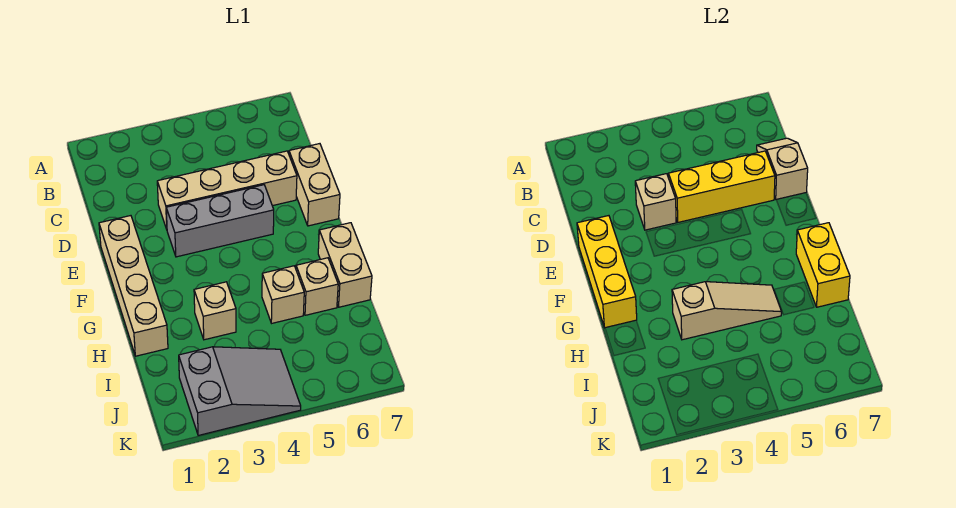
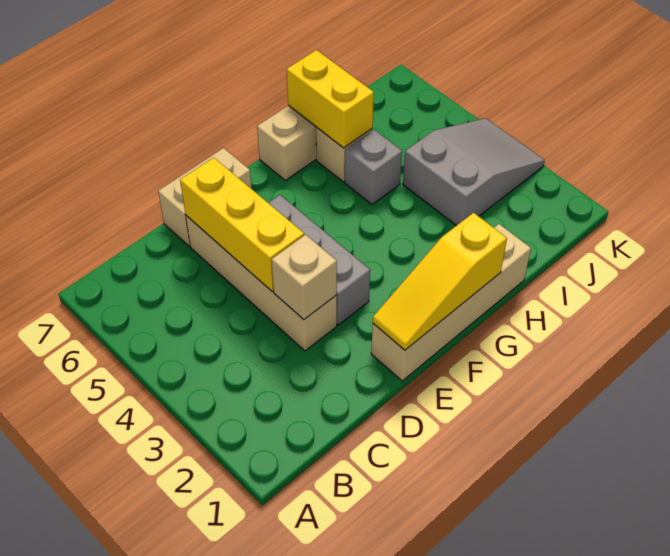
tan slope C7:D7 level 2 top D -> none
yellow brick E1:G1 level 2 -> yellow slope E1:G1 level 2 top G
yellow brick G7:H7 level 2 -> yellow brick H6:H7 level 2
tan brick H3 level 1 -> none
tan slope H3:H5 level 2 top 3 -> none
tan brick H5 level 1 -> grey brick H5 level 1
grey slope J2:K4 level 1 top 2 -> grey slope I3:K4 level 1 top I

